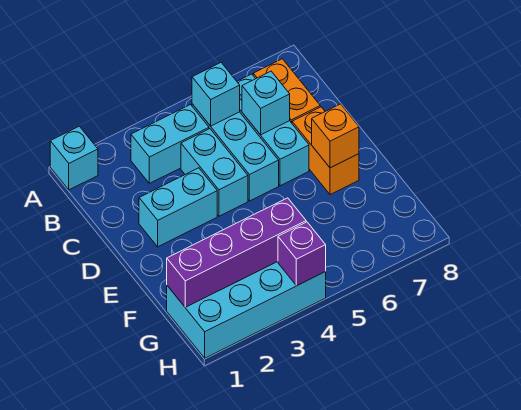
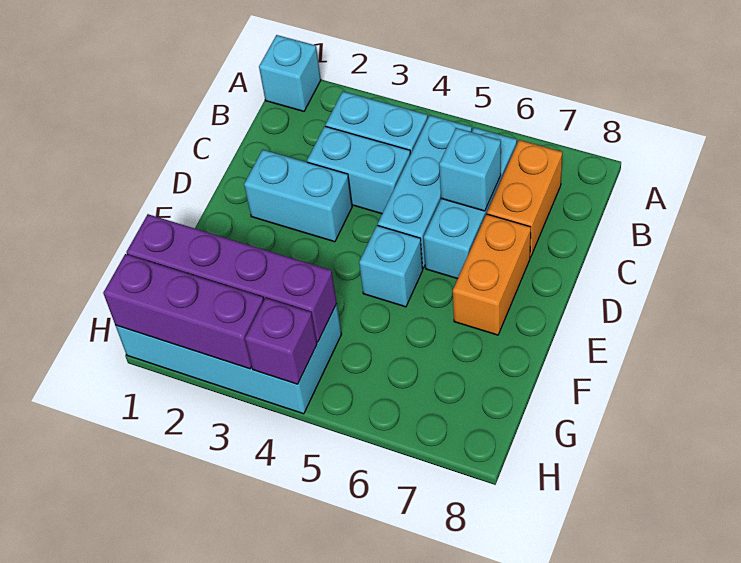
cyan brick B5 level 2 -> cyan brick E5 level 1
cyan brick C4:D4 level 1 -> cyan brick C3:C4 level 1
orange brick E7 level 2 -> none
none -> purple brick H1:H3 level 2

